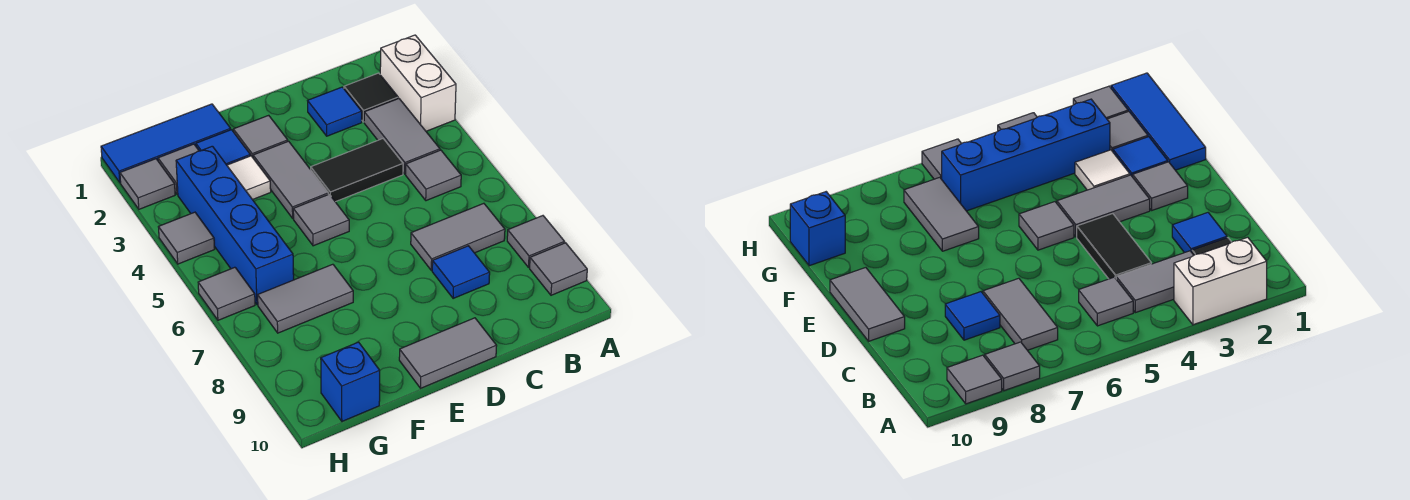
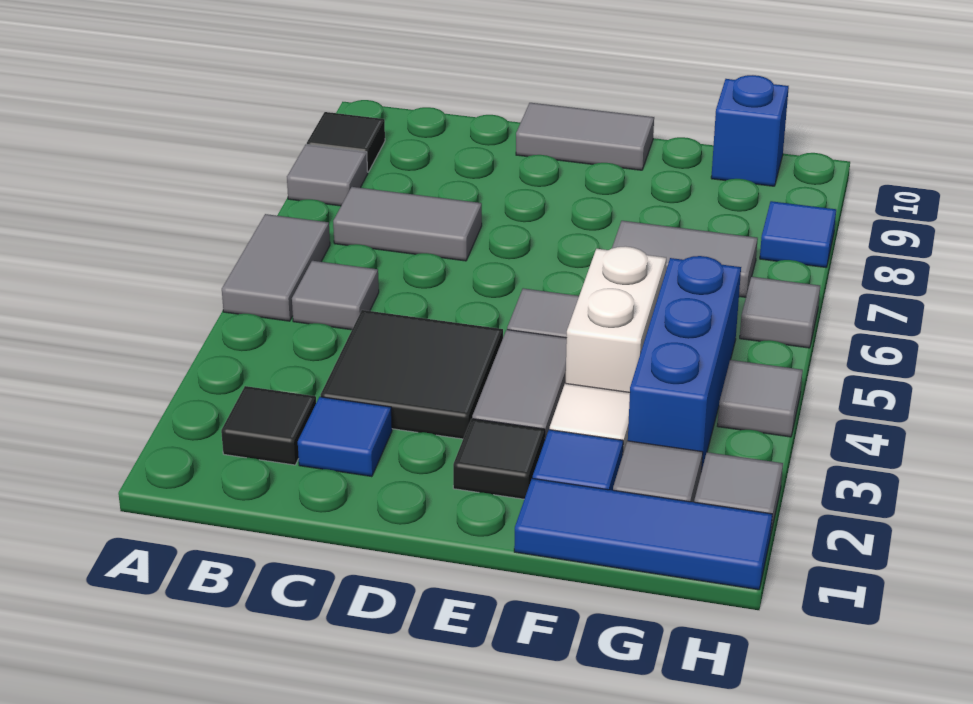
white brick A2:A3 level 1 -> white brick F4:F5 level 1
grey tile A9 level 1 -> black tile A9 level 1
grey tile B3:B4 level 1 -> grey tile A5:A6 level 1
black tile C4:D4 level 1 -> black tile C3:D4 level 1
blue tile C8 level 1 -> blue tile H8 level 1
grey tile E2 level 1 -> black tile E2 level 1
blue brick G3:G6 level 1 -> blue brick G3:G5 level 1

